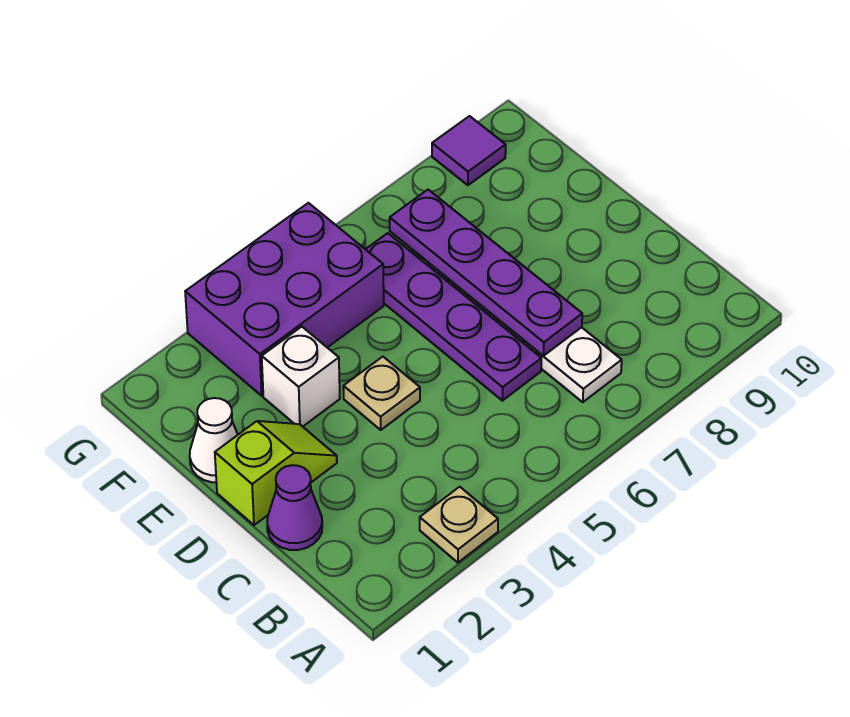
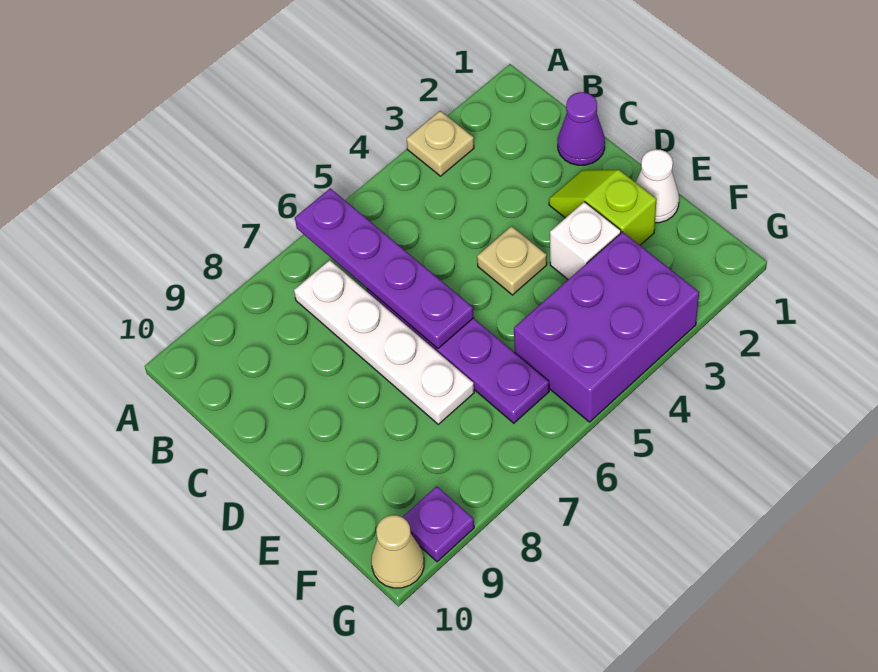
purple plate C7:F7 level 2 -> purple plate A6:D6 level 2
lime slope D1:D2 level 1 top 1 -> lime slope D2:E2 level 1 top E
purple tile G9 level 1 -> purple plate G9 level 1
none -> tan cone G10 level 1

